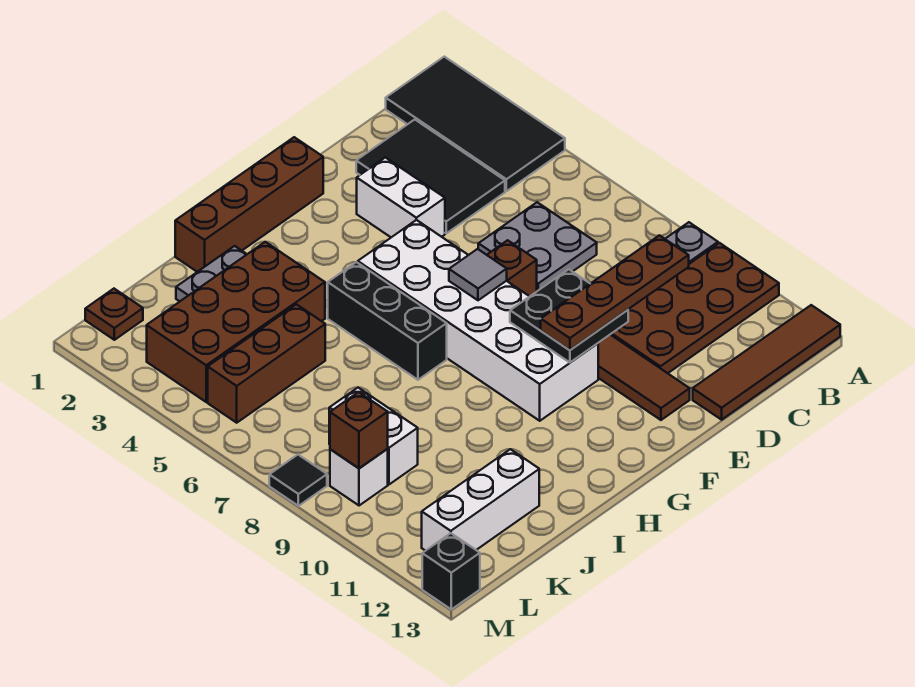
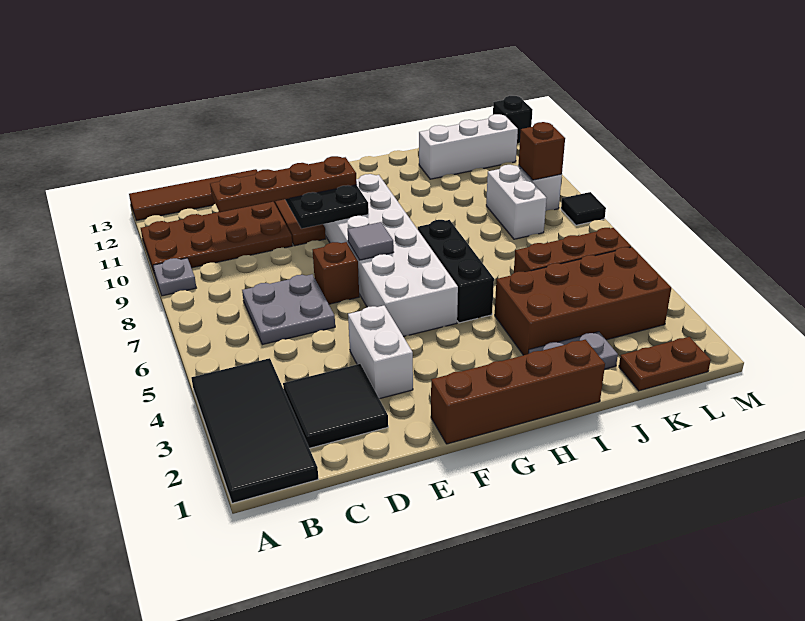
black tile C2:D4 level 1 -> black tile C2:D3 level 1
brown plate L1 level 1 -> brown plate K1:L1 level 1

